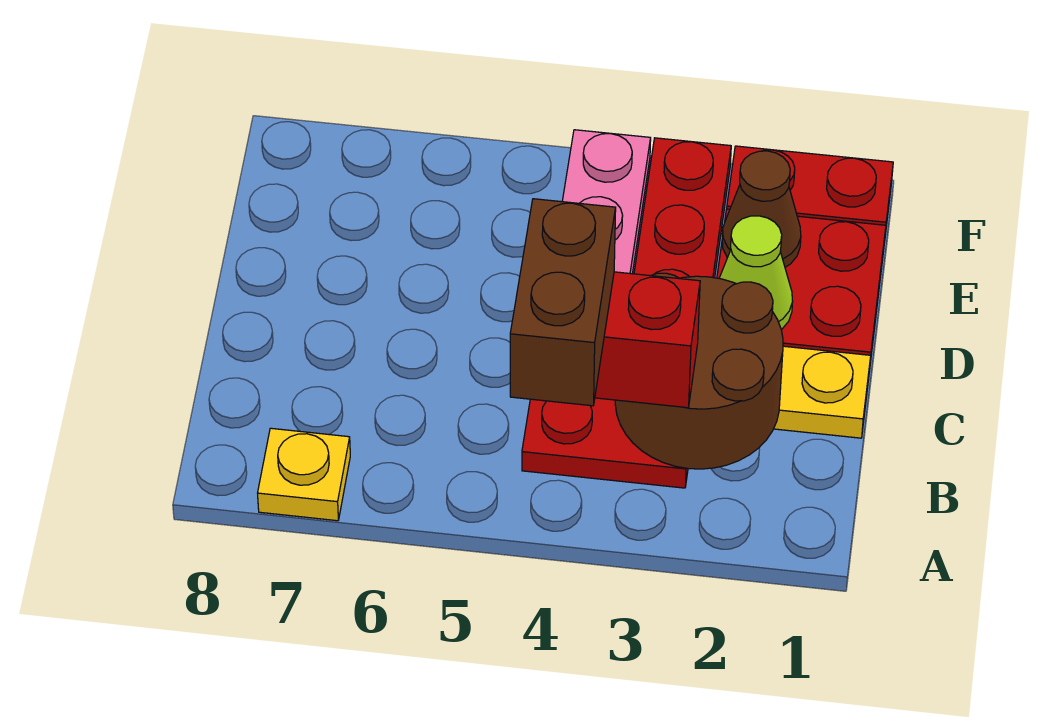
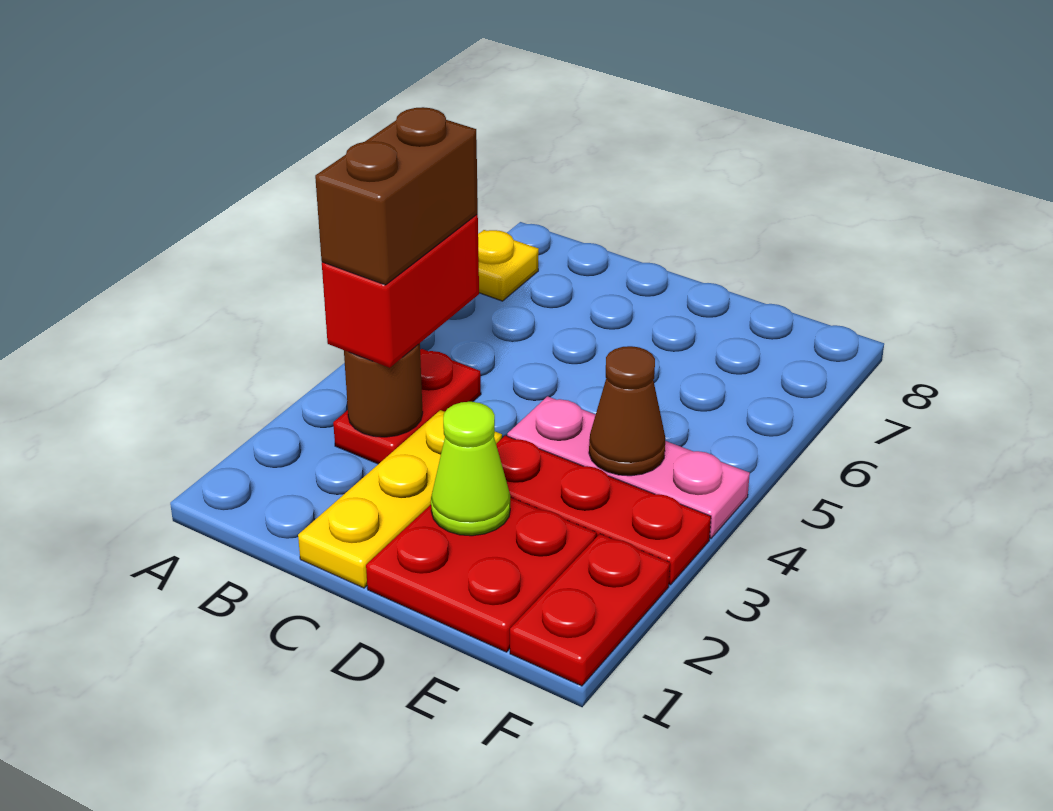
brown brick A4:B4 level 4 -> brown brick B3:B4 level 4
brown round brick B2:C3 level 2 -> brown round brick B3 level 2
brown cone E2 level 2 -> brown cone E4 level 2

